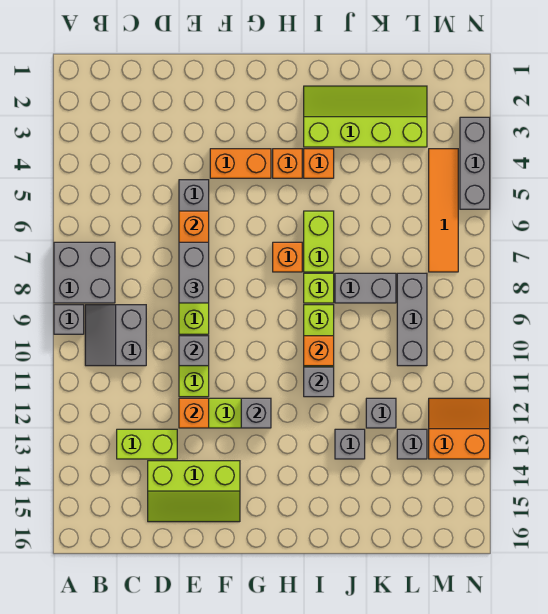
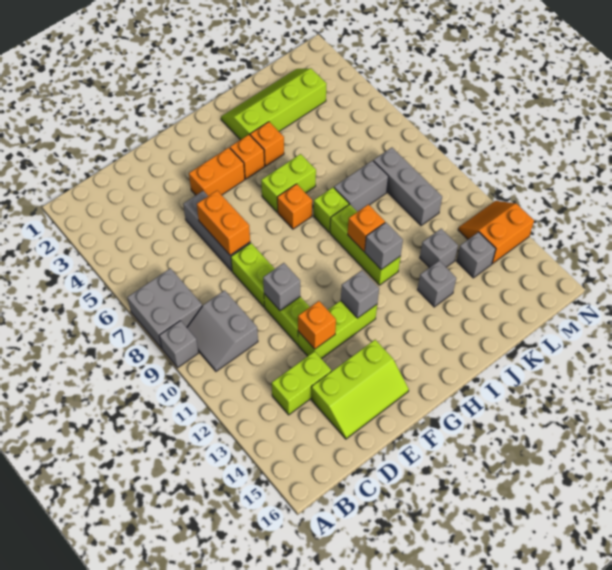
grey brick E7:E8 level 3 -> none
lime brick I6:I7 level 1 -> lime brick H6:I6 level 1
orange tile M4:M7 level 1 -> none
grey brick N3:N5 level 1 -> none

